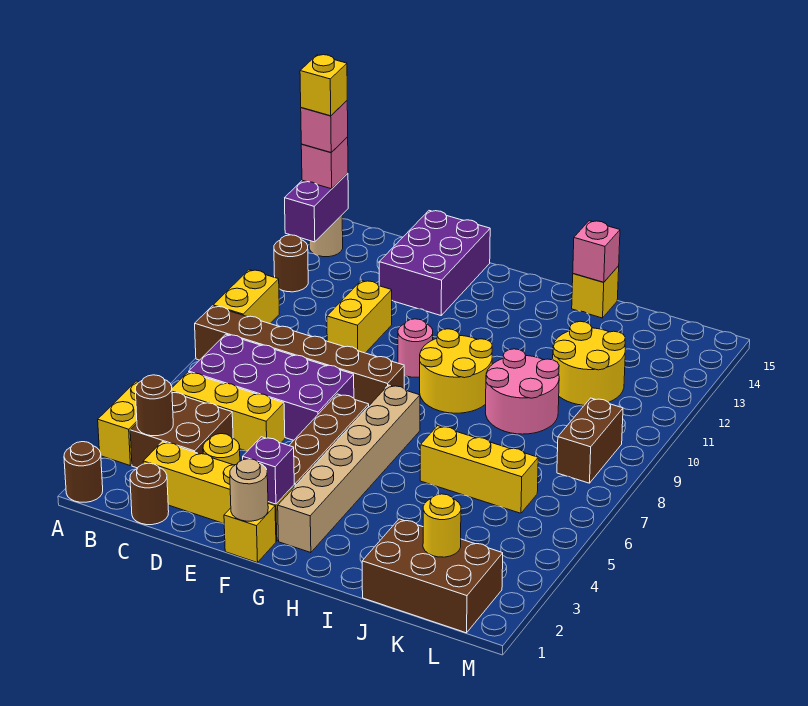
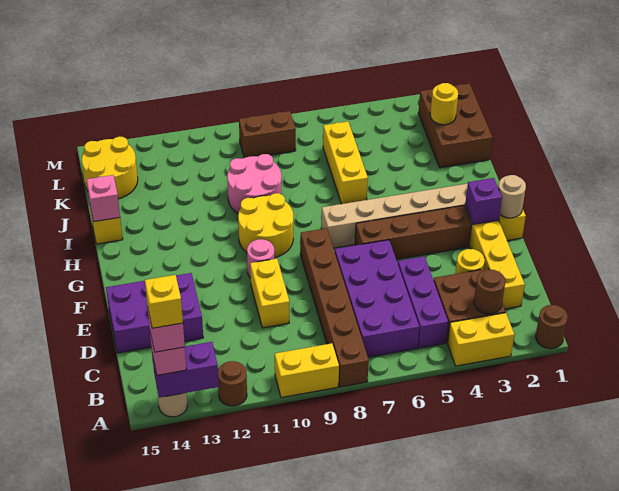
yellow brick B5:D5 level 1 -> purple brick B5:D5 level 1
brown round brick C1 level 1 -> none
yellow brick D10:D11 level 1 -> yellow brick D10:E10 level 1
yellow round brick J11:K12 level 1 -> yellow round brick K14:L15 level 1

